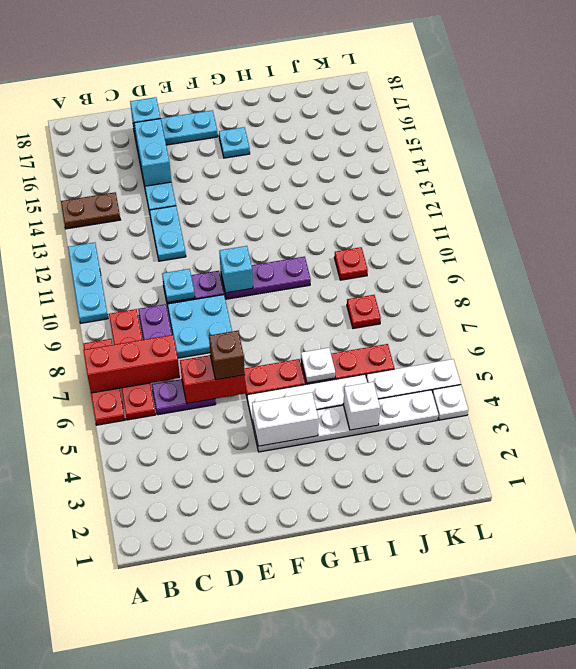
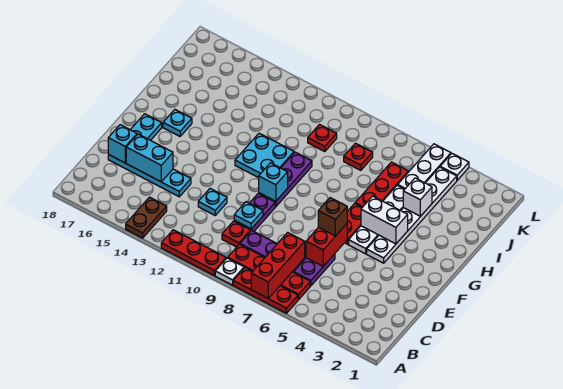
cyan plate A10:A12 level 1 -> red plate A10:A12 level 1
none -> red plate C10 level 1
cyan plate D8:E9 level 1 -> cyan plate G11:H12 level 1
cyan plate D12:D13 level 1 -> cyan plate D12 level 1
white brick F4:G4 level 2 -> white brick G4:G5 level 2
white plate H6 level 2 -> white plate A9 level 1

